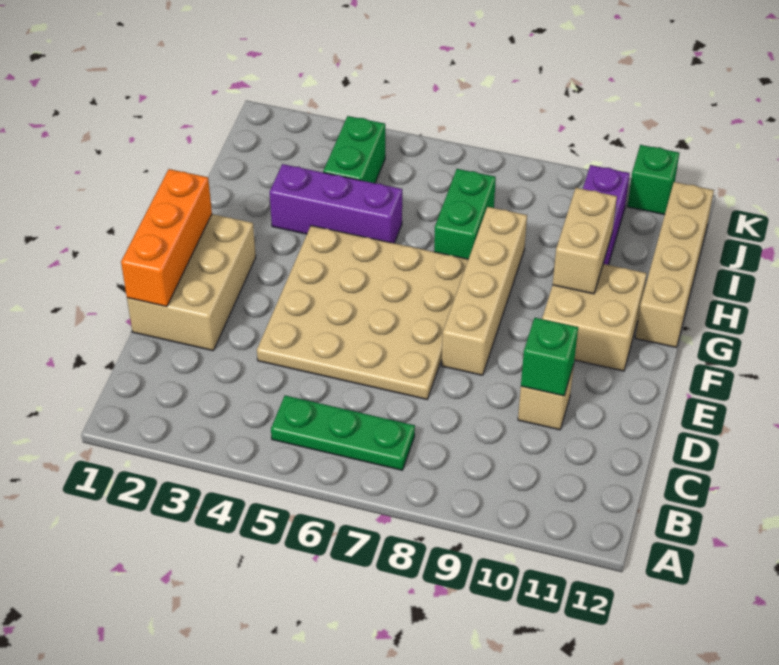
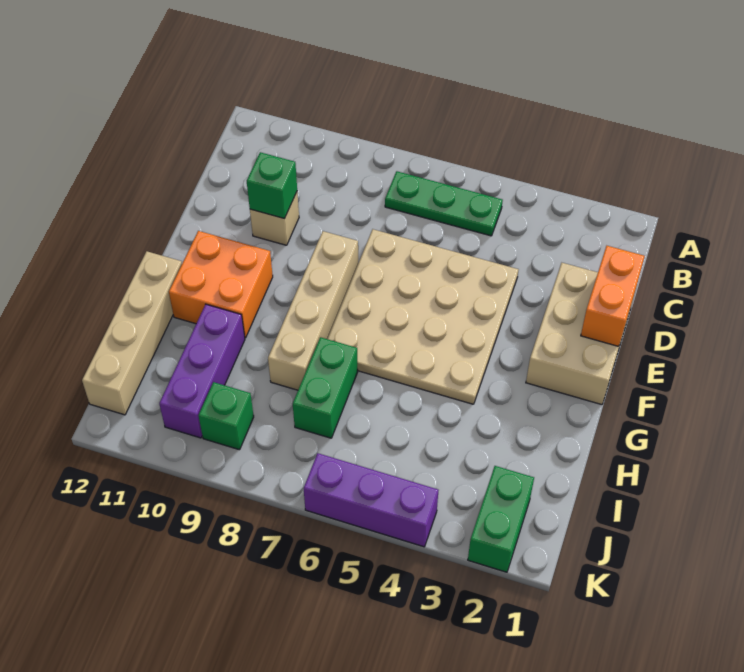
orange brick D1:F1 level 2 -> orange brick D1:E1 level 2
tan brick F10:G11 level 1 -> orange brick F10:G11 level 1
tan brick G10:H10 level 2 -> none
purple brick H3:H5 level 1 -> purple brick K4:K6 level 1
green brick I4:J4 level 1 -> green brick J2:K2 level 1
green brick K11 level 1 -> green brick J9 level 1

